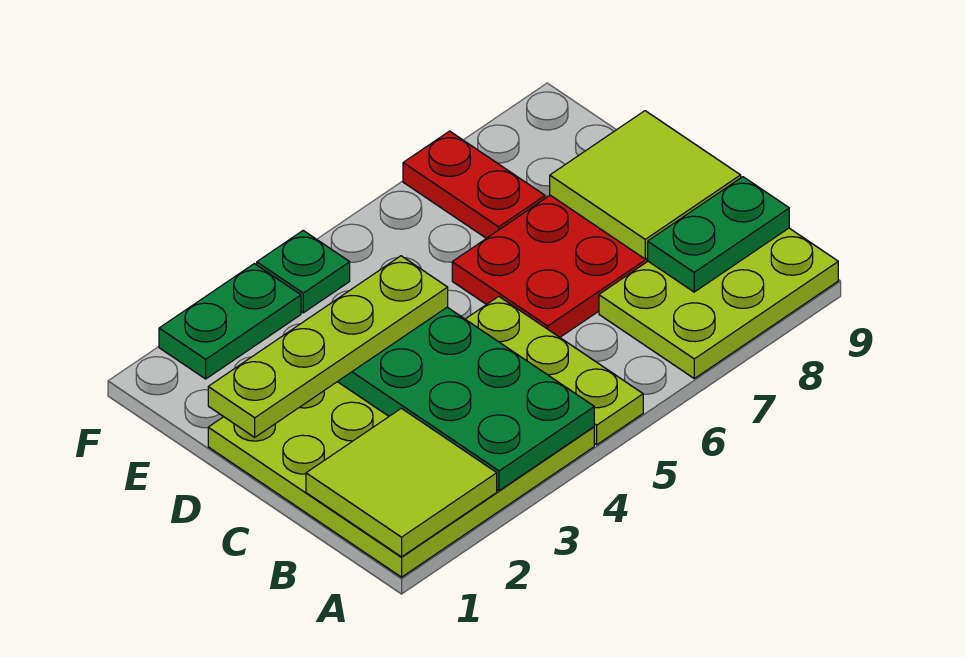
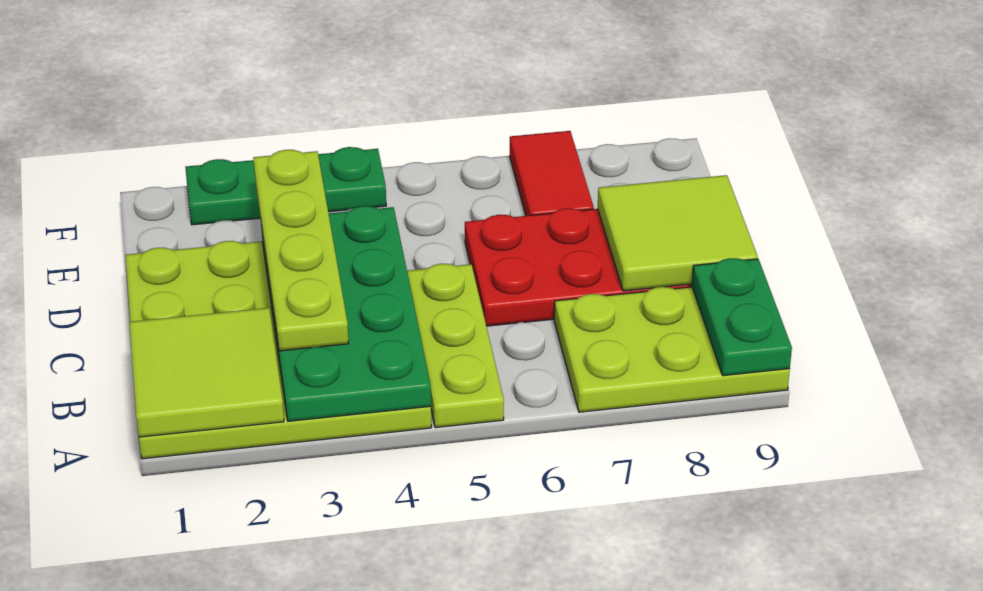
green plate B8:B9 level 2 -> green plate A9:B9 level 2
lime plate D1:D4 level 3 -> lime plate B3:E3 level 3
red plate E7:F7 level 1 -> red tile E7:F7 level 1

